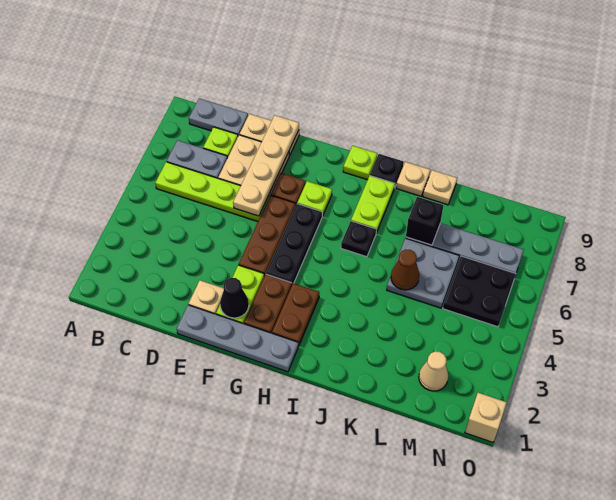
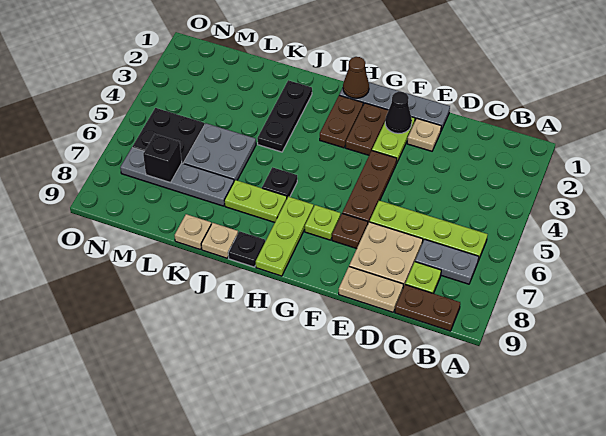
grey plate B9:C9 level 1 -> brown plate B9:C9 level 1
tan plate E6:E9 level 2 -> none
black plate G4:G6 level 1 -> black plate J2:J4 level 1
lime plate H9 level 1 -> lime plate H7:H9 level 1
lime plate I7:I8 level 1 -> lime plate I7:J7 level 1
brown cone K5 level 2 -> brown cone H1 level 2
black brick K7 level 2 -> black brick M7 level 2
tan cone M2 level 1 -> none
tan brick O1 level 1 -> none

